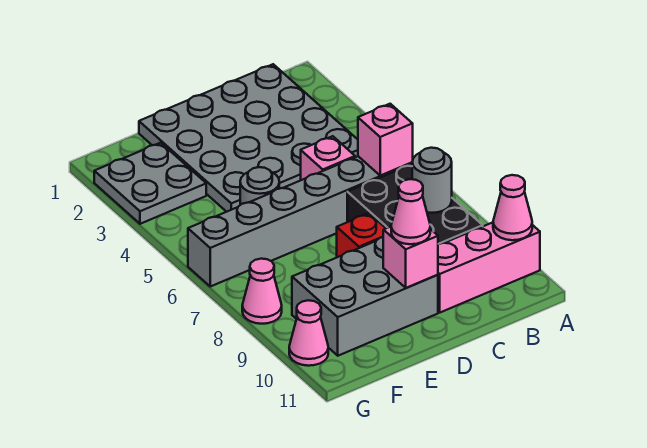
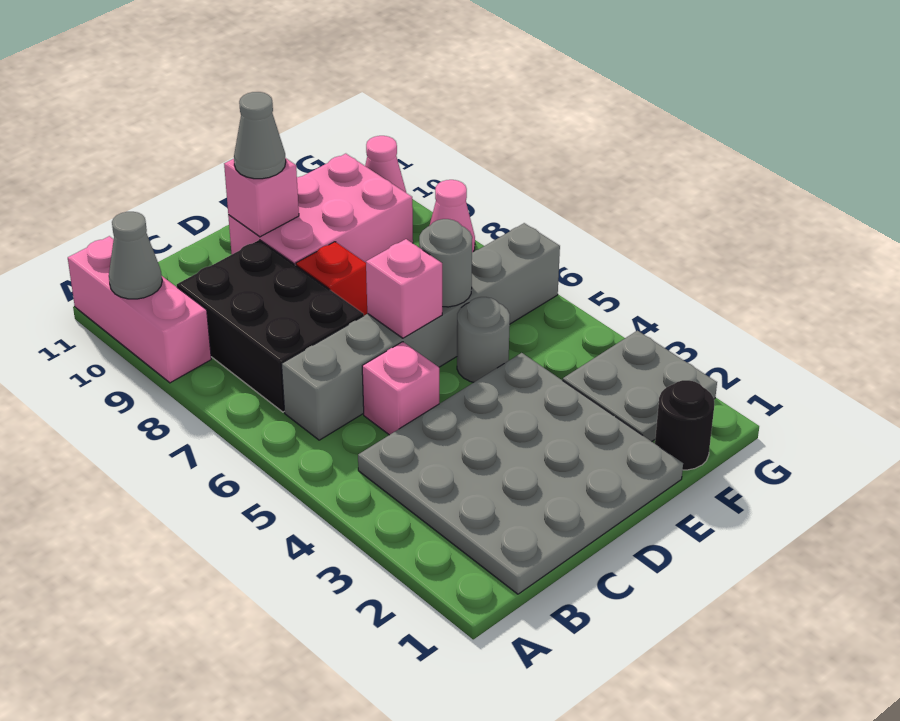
pink brick A10:C10 level 1 -> pink brick A9:A11 level 1
pink cone A10 level 2 -> grey cone A10 level 2
pink brick B6 level 2 -> pink brick D6 level 2
grey round brick B8 level 2 -> grey round brick E6 level 2
grey brick D9:F10 level 1 -> pink brick D9:F10 level 1
pink cone D10 level 3 -> grey cone D10 level 3
none -> black round brick F1 level 1

